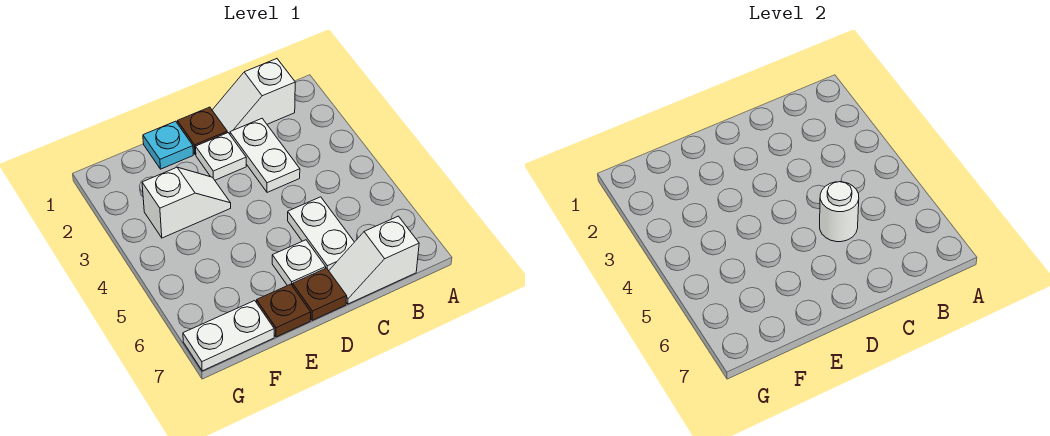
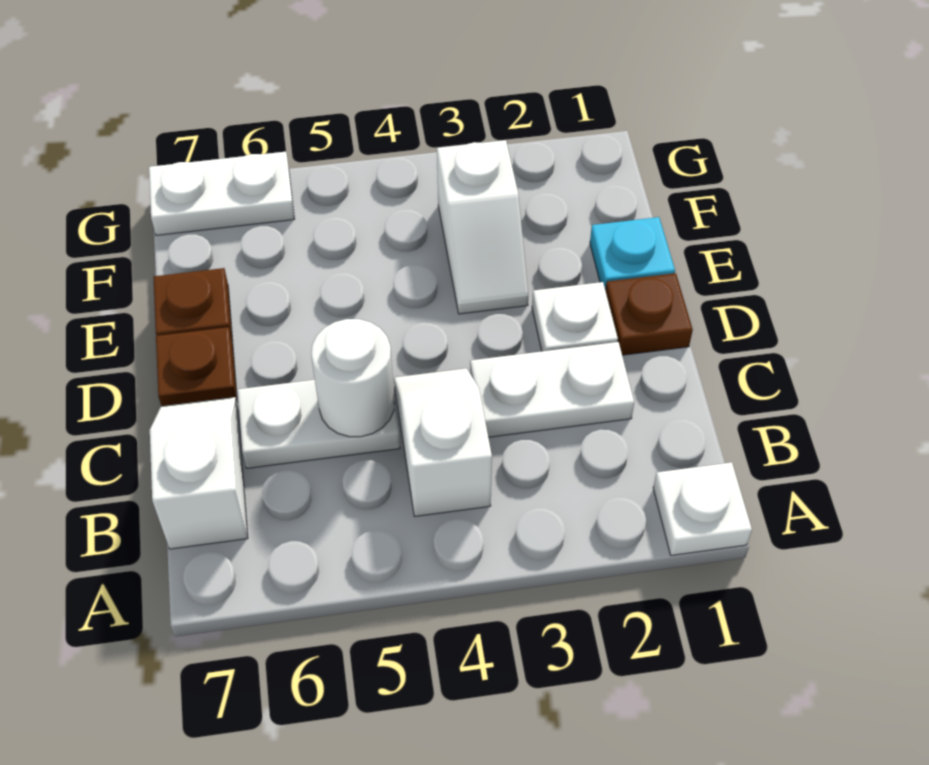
white slope B1:C1 level 1 top B -> white slope B4:C4 level 1 top B
white plate D6 level 1 -> white plate A1 level 1
white plate F7:G7 level 1 -> white plate G6:G7 level 1

